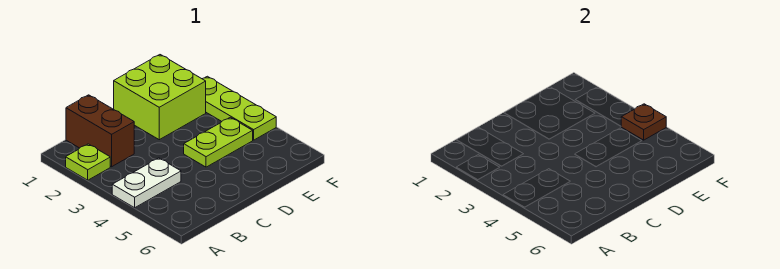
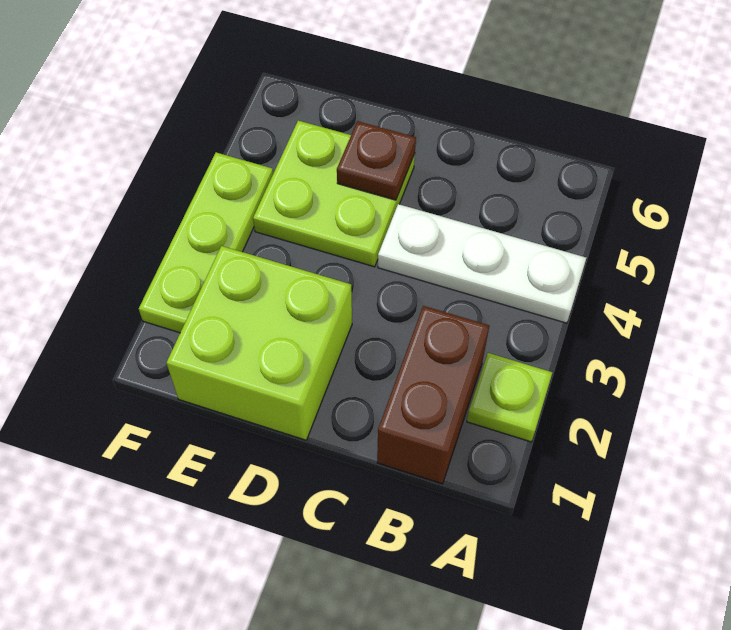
white plate A4:B4 level 1 -> white plate A4:C4 level 1
lime plate D4:E4 level 1 -> lime plate D4:E5 level 1
brown plate F4 level 2 -> brown plate D5 level 2

